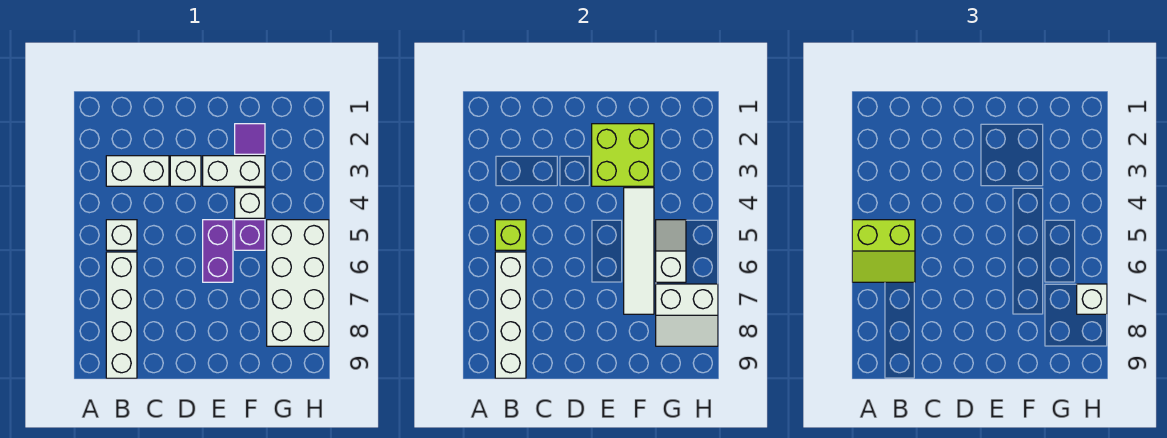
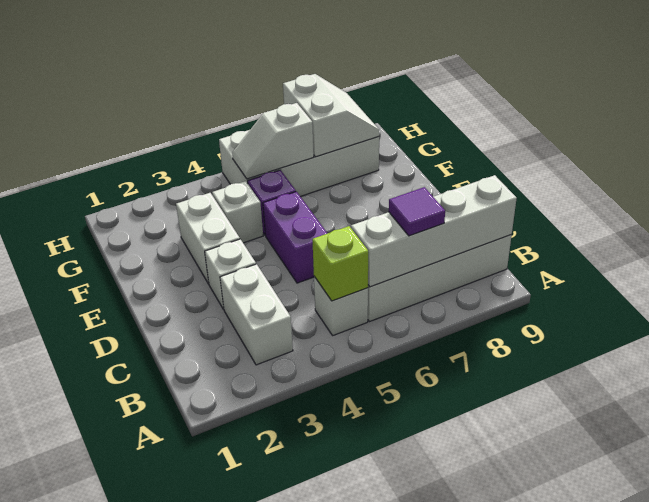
lime slope A5:B6 level 3 top 5 -> none
lime brick E2:F3 level 2 -> none
purple brick E5:E6 level 1 -> purple brick D5:E5 level 1
purple tile F2 level 1 -> purple tile B7 level 3
white tile F4:F7 level 2 -> none
white brick H7 level 3 -> none

